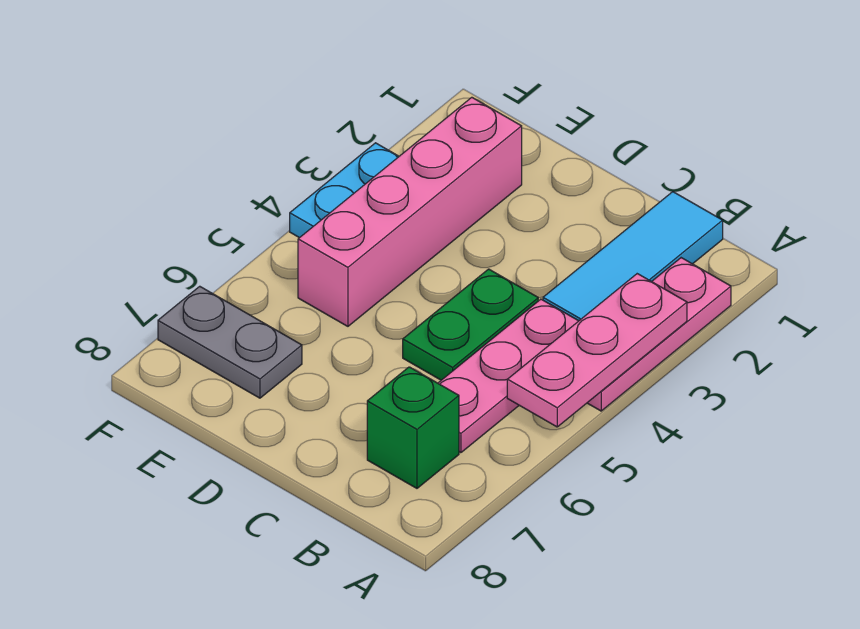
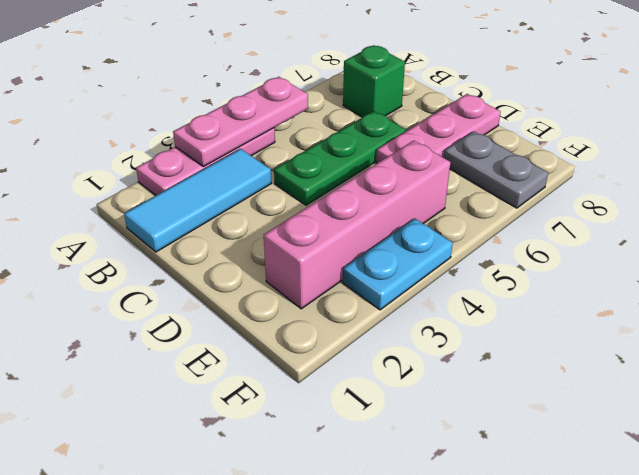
pink plate B4:B6 level 1 -> pink plate D6:D8 level 1
green plate C4:C5 level 1 -> green plate C4:C6 level 1

